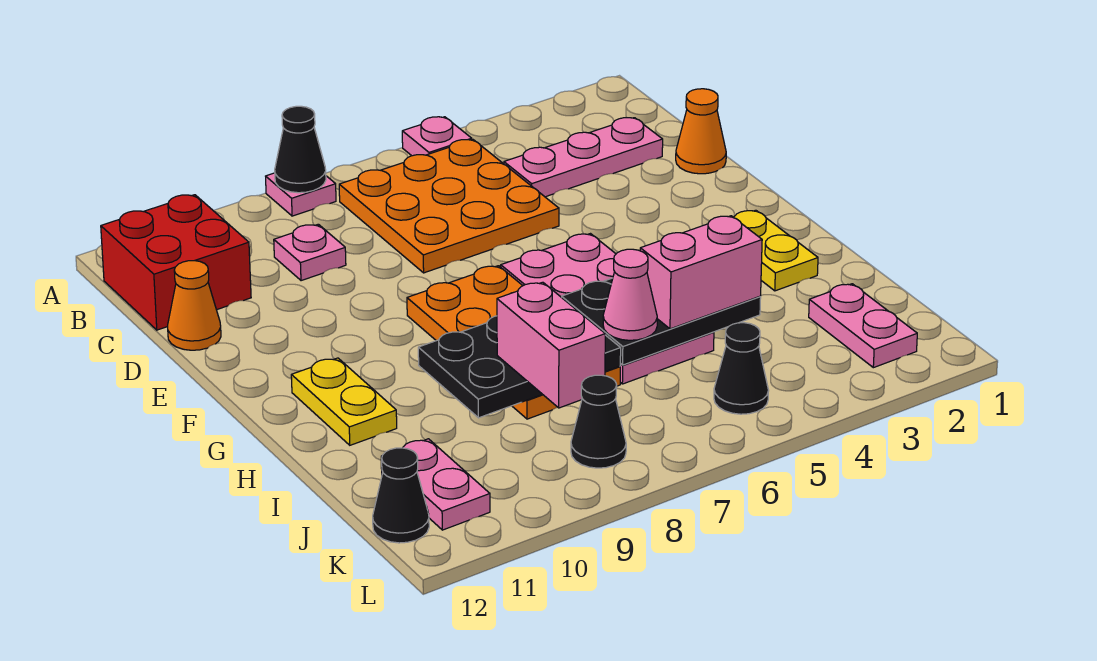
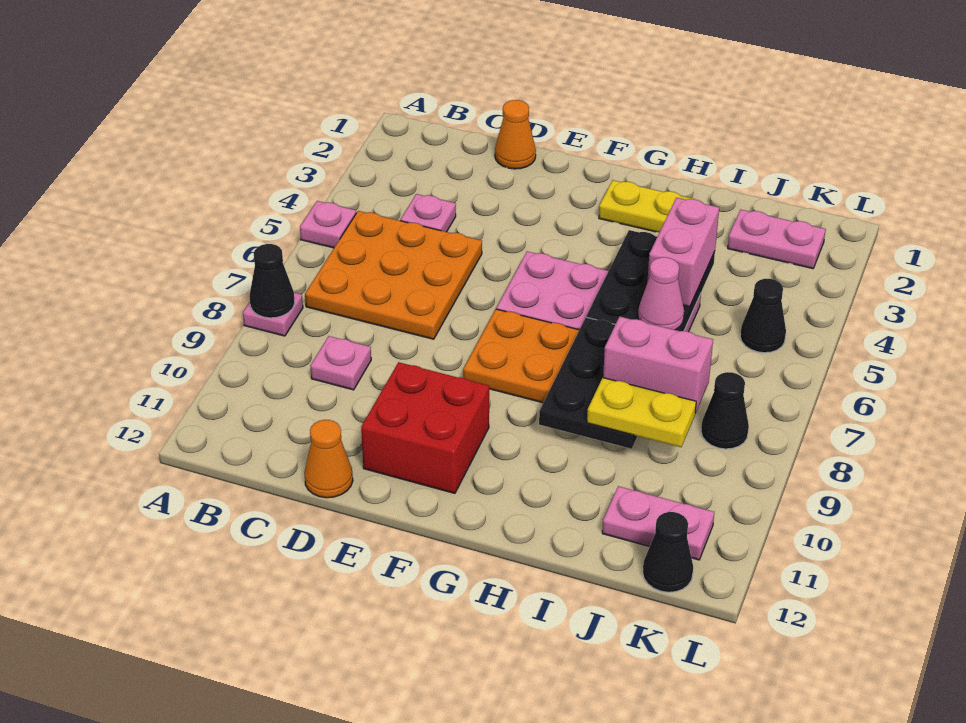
red brick B11:C12 level 1 -> red brick E10:F11 level 1
pink plate C2:C4 level 1 -> pink plate C4 level 1
yellow plate G11:H11 level 1 -> yellow plate I9:J9 level 3

